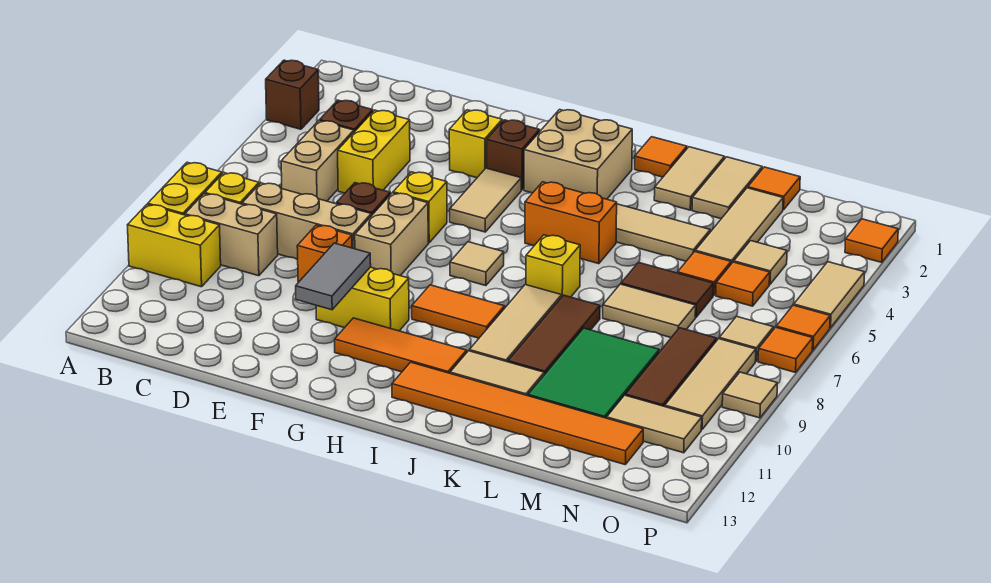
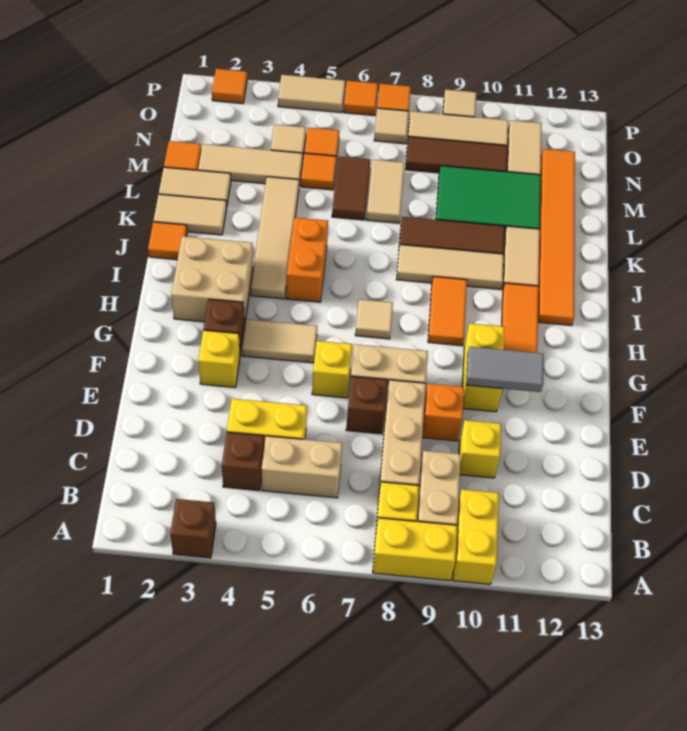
yellow brick J7 level 1 -> yellow brick D10 level 1

